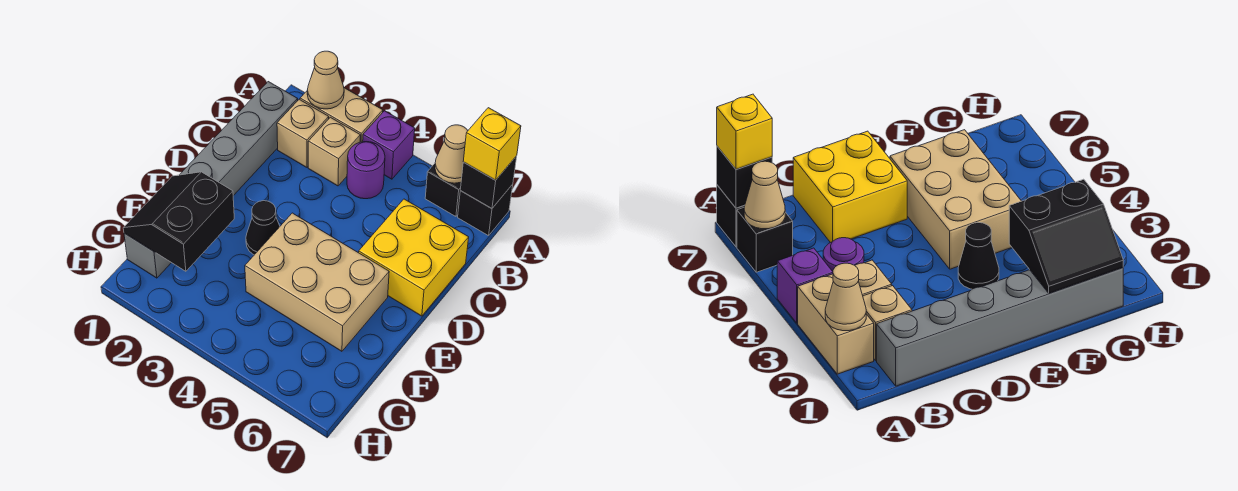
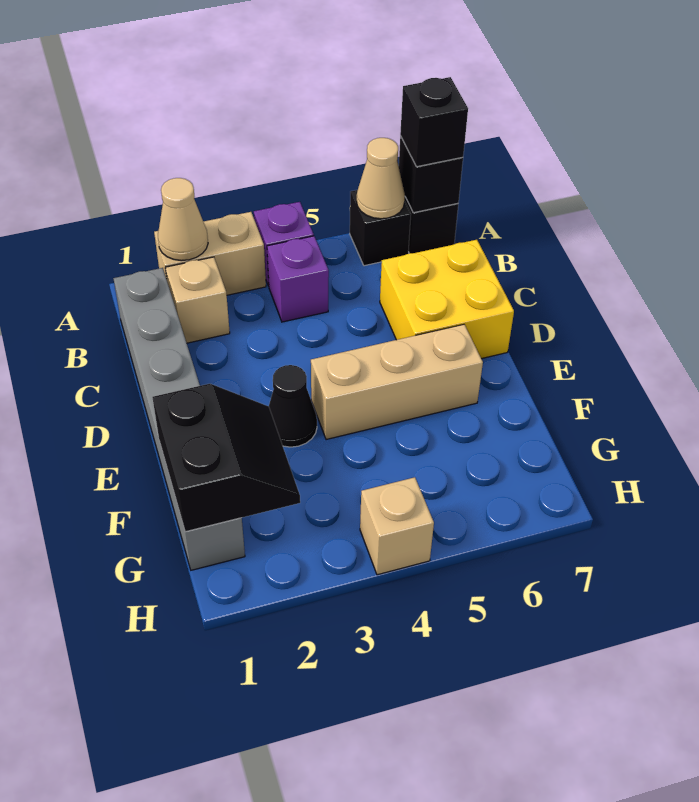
yellow brick A7 level 3 -> black brick A7 level 3
tan brick B3 level 1 -> tan brick H4 level 1
purple round brick B4 level 1 -> purple brick B4 level 1
tan brick E4:F6 level 1 -> tan brick E4:E6 level 1
black slope F1:G2 level 2 top 2 -> black slope F1:G2 level 2 top 1

